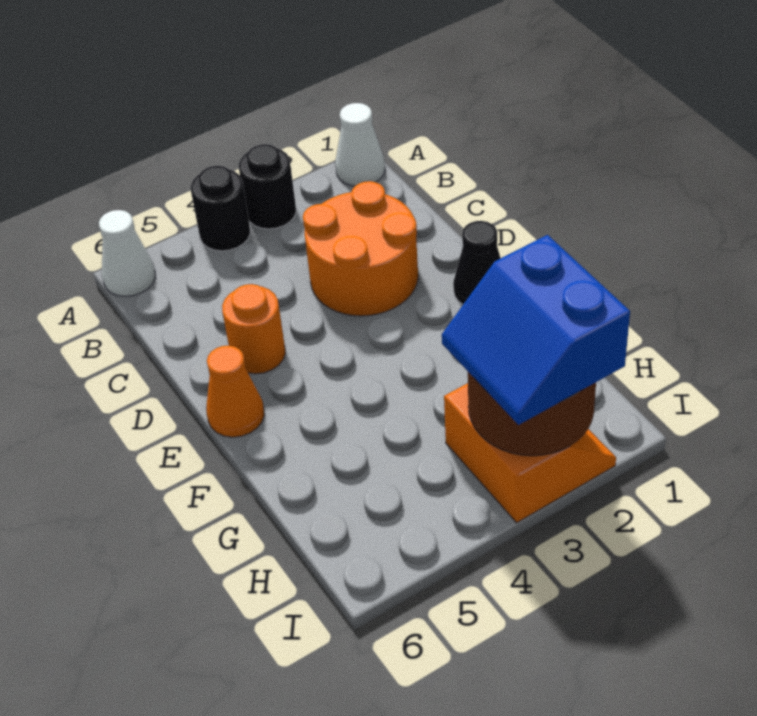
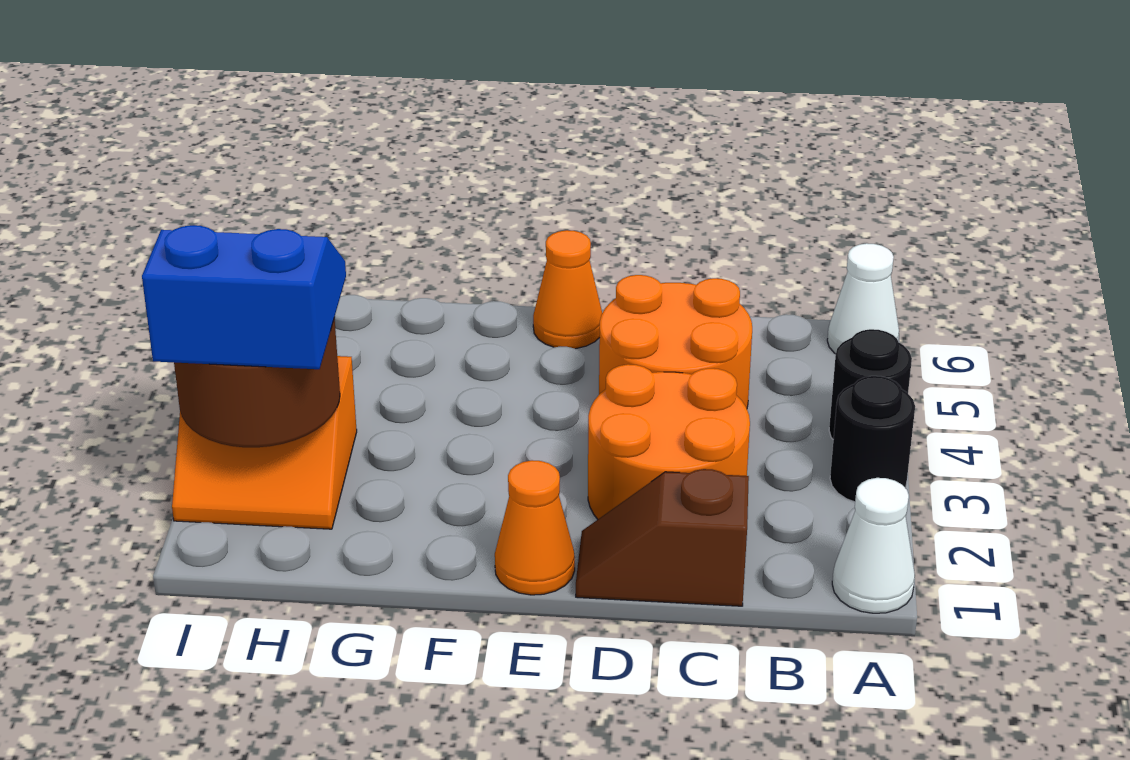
none -> brown slope C1:D1 level 1 top C
orange round brick D5 level 1 -> orange round brick C4:D5 level 1
black cone E1 level 1 -> orange cone E1 level 1

